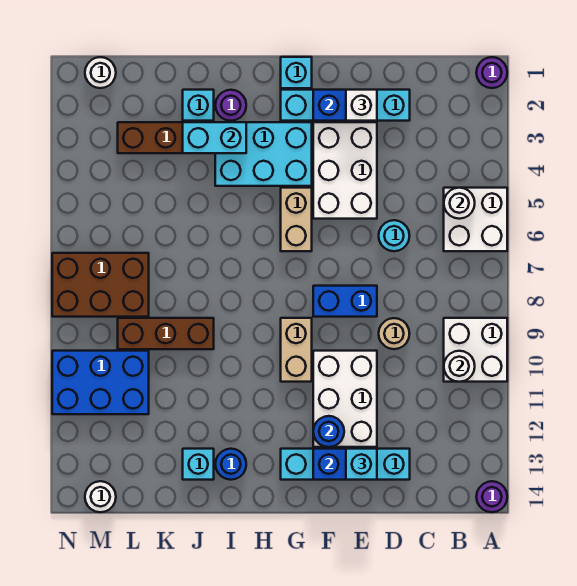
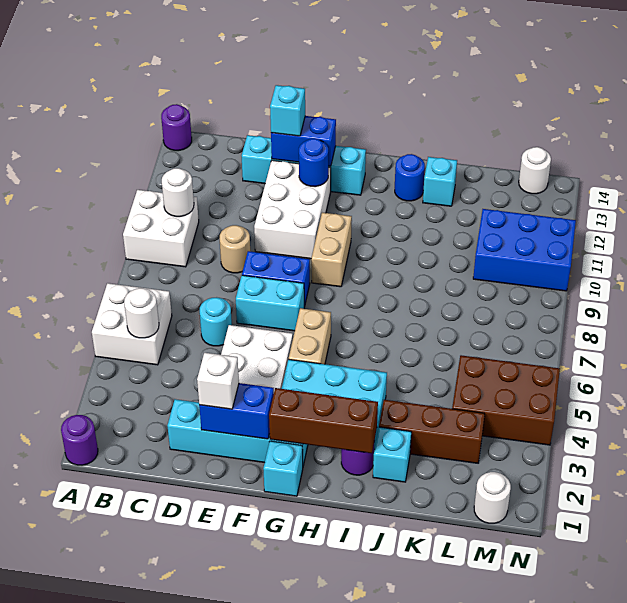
cyan brick I3:J3 level 2 -> cyan brick E7:F7 level 1
brown brick J9:L9 level 1 -> brown brick G2:I2 level 2
brown brick L7:N8 level 1 -> brown brick L4:N5 level 1

